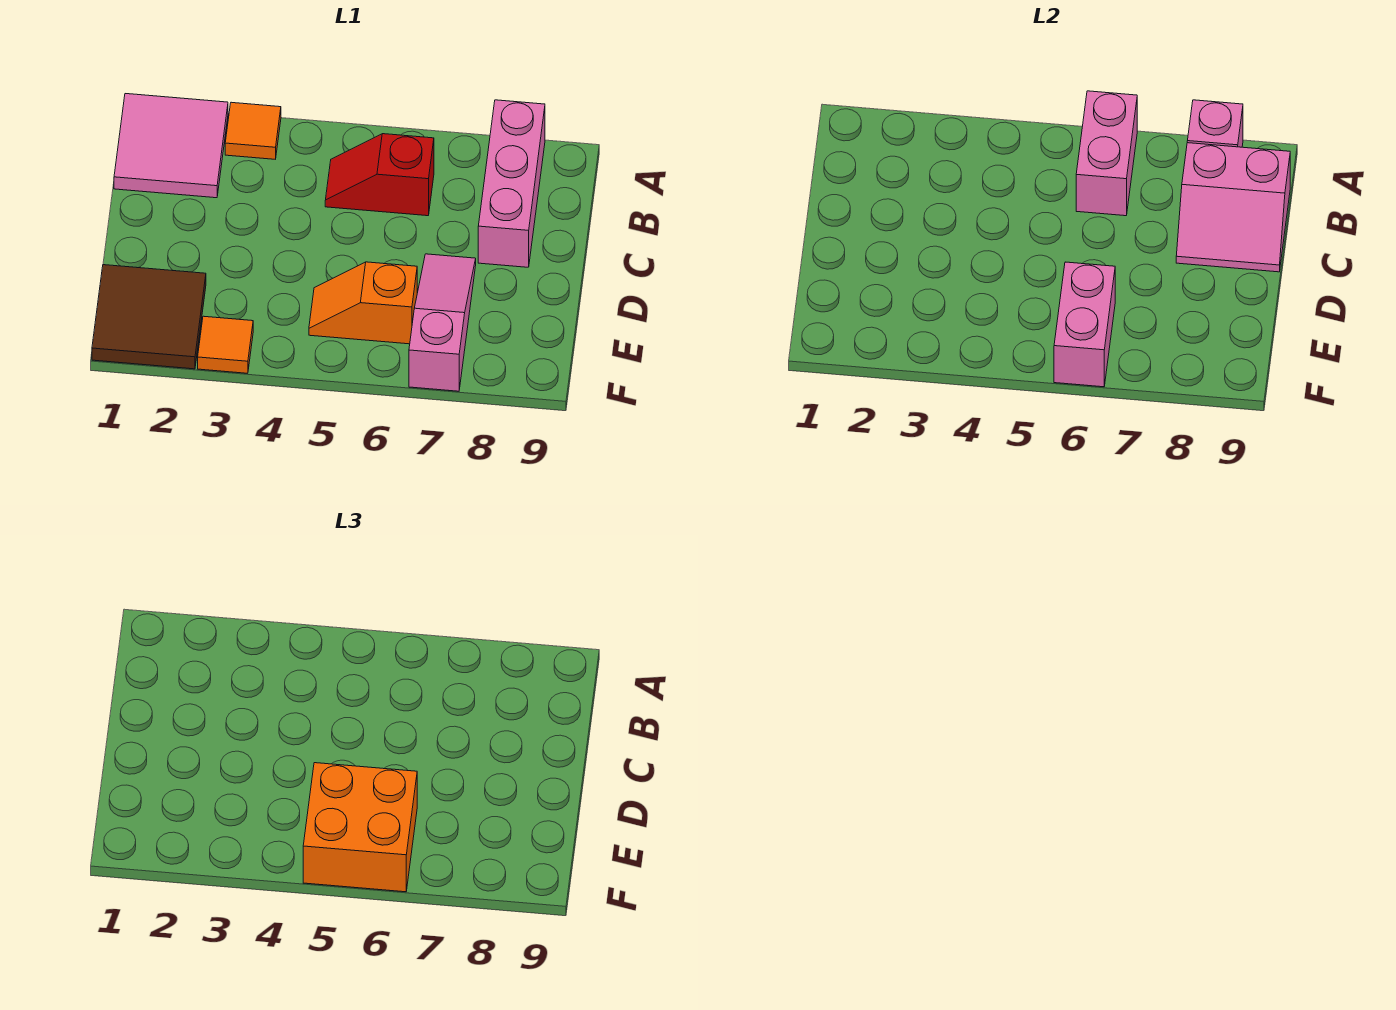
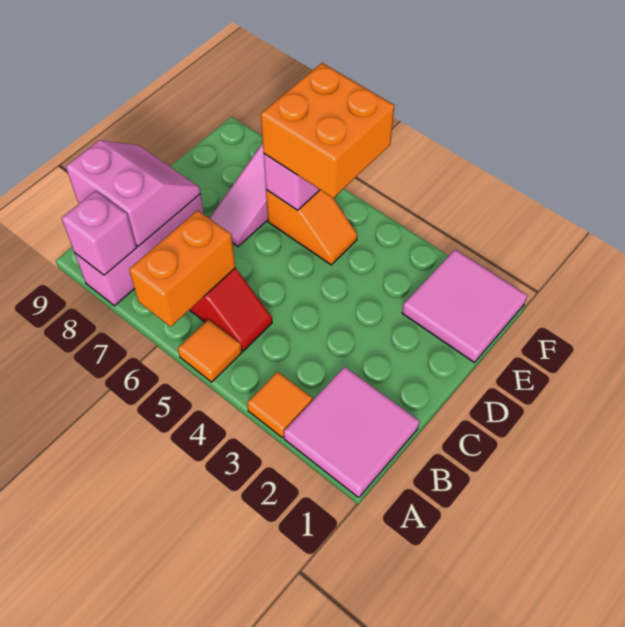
pink brick A6:B6 level 2 -> orange brick A6:B6 level 2
brown tile E1:F2 level 1 -> pink tile E1:F2 level 1
orange tile F3 level 1 -> orange tile A5 level 1

